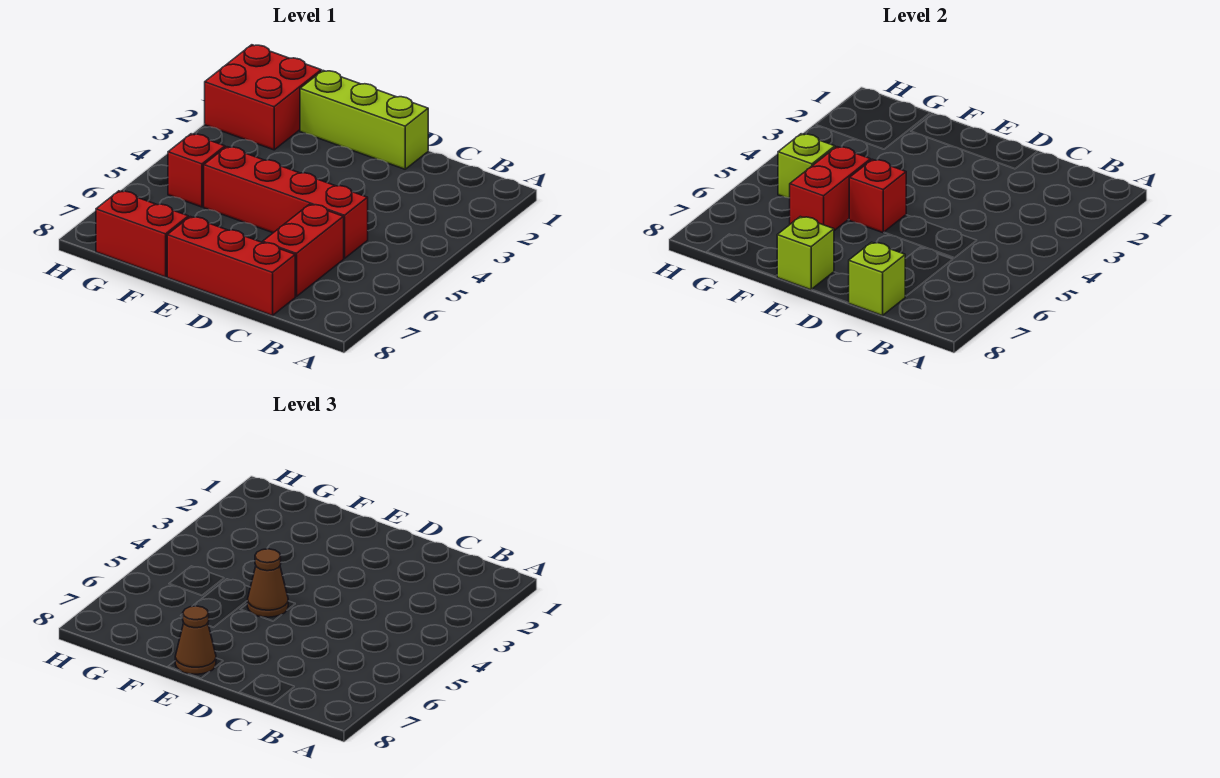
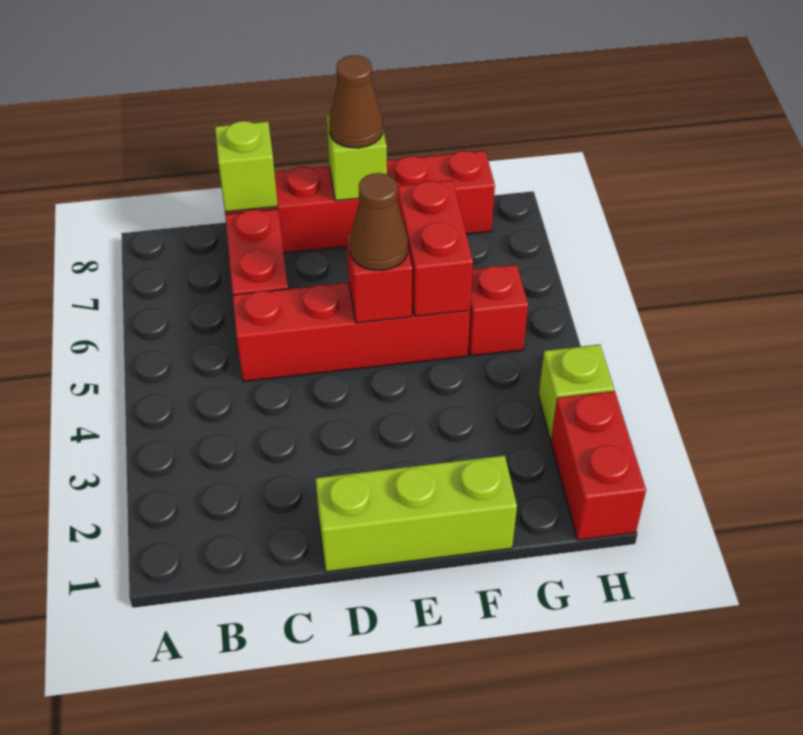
red brick G1:H2 level 1 -> red brick H1:H2 level 1
lime brick G5 level 2 -> lime brick H3 level 1

